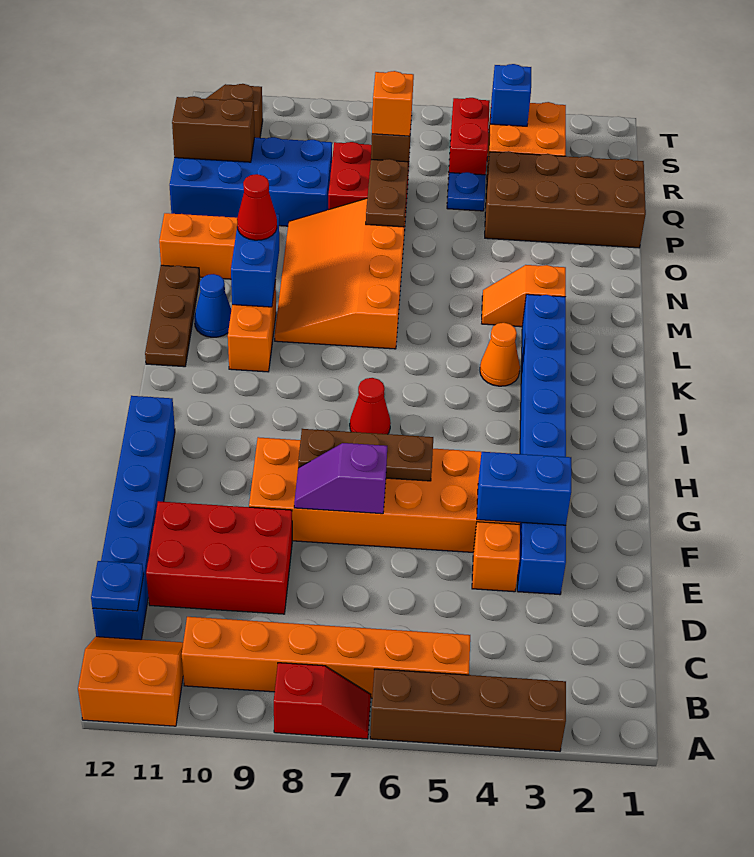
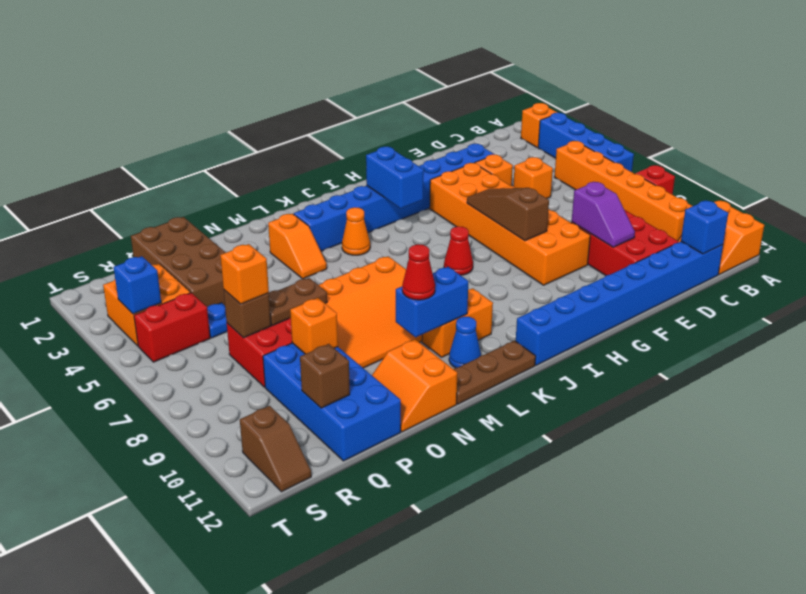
none -> orange brick A2 level 1
brown brick A3:A6 level 1 -> blue brick A3:A6 level 1
blue brick C12:H12 level 1 -> blue brick C12:J12 level 1
blue plate C12 level 2 -> blue brick C12 level 2
none -> orange brick D5 level 1
blue brick F3:F4 level 2 -> blue brick I3:I4 level 2
purple slope F7:F8 level 2 top 7 -> purple slope E9:E10 level 2 top 9
brown plate G6:G8 level 2 -> brown slope G6:G8 level 2 top 8
none -> orange brick P9 level 2
brown brick Q11:Q12 level 2 -> brown brick Q11 level 2

